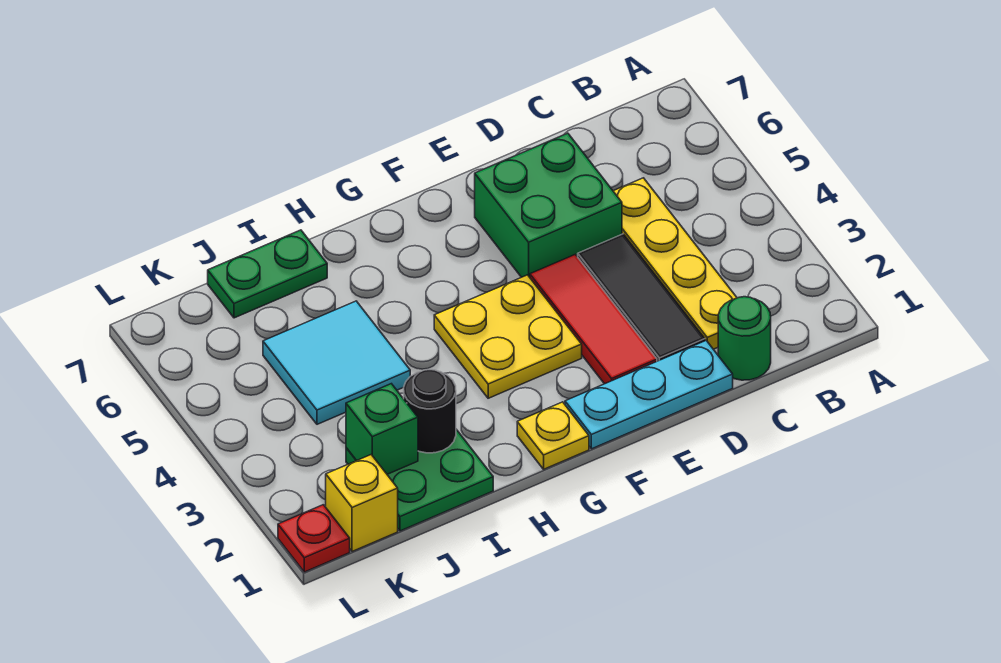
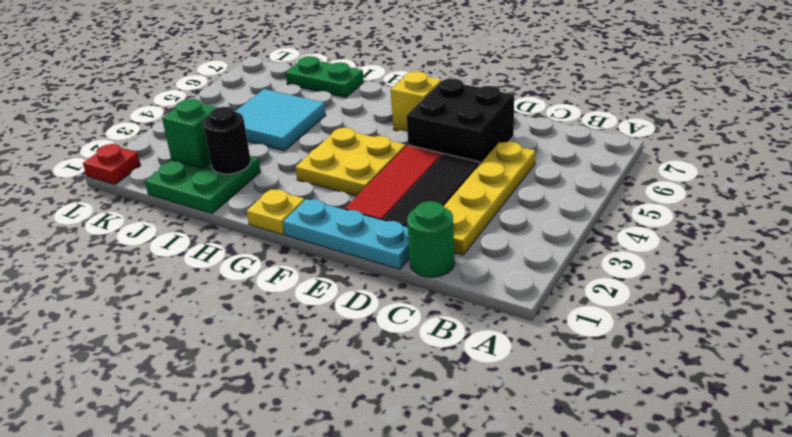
green brick D5:E6 level 1 -> black brick D5:E6 level 1
yellow brick K1 level 1 -> yellow brick F6 level 1

